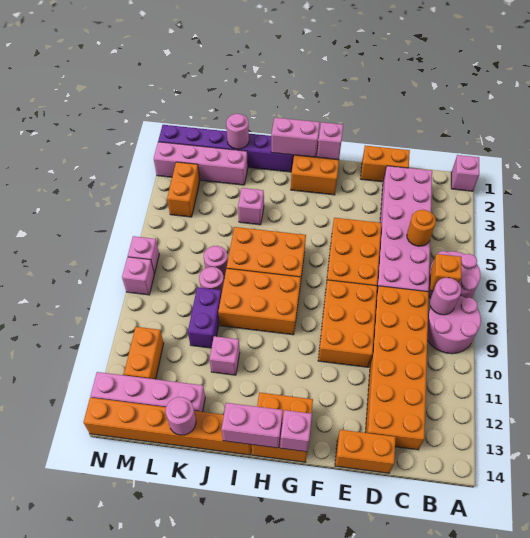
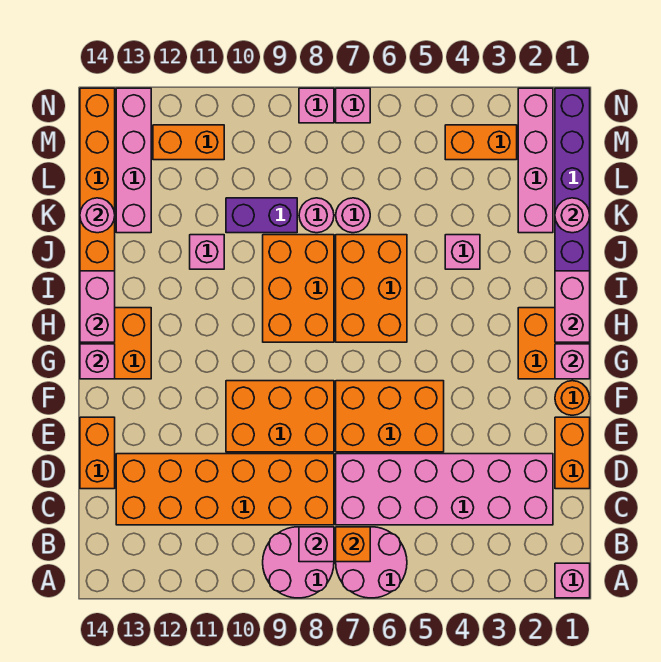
pink round brick B8 level 2 -> pink brick B8 level 2
orange round brick C5 level 2 -> orange round brick F1 level 1

